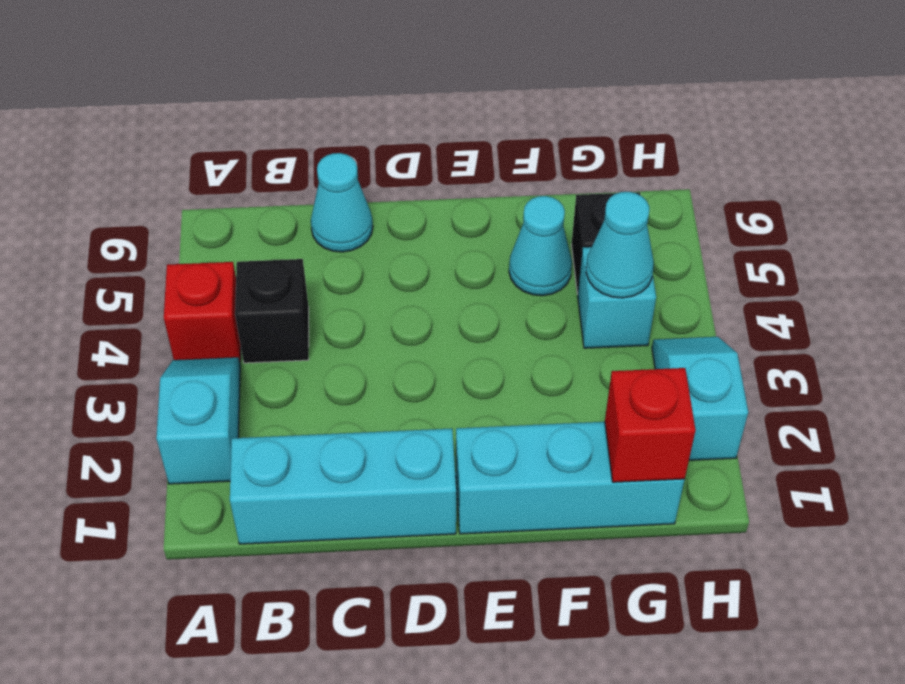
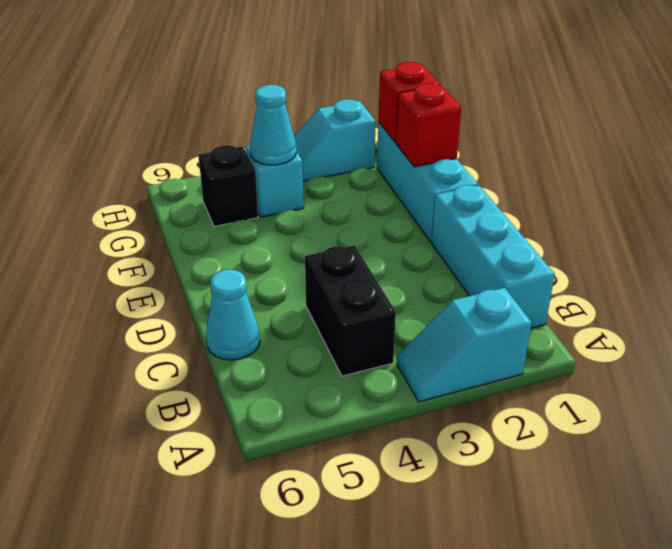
red brick A4 level 1 -> red brick F1 level 2
black brick B4 level 1 -> black brick B4:C4 level 1
cyan cone F5 level 1 -> none

